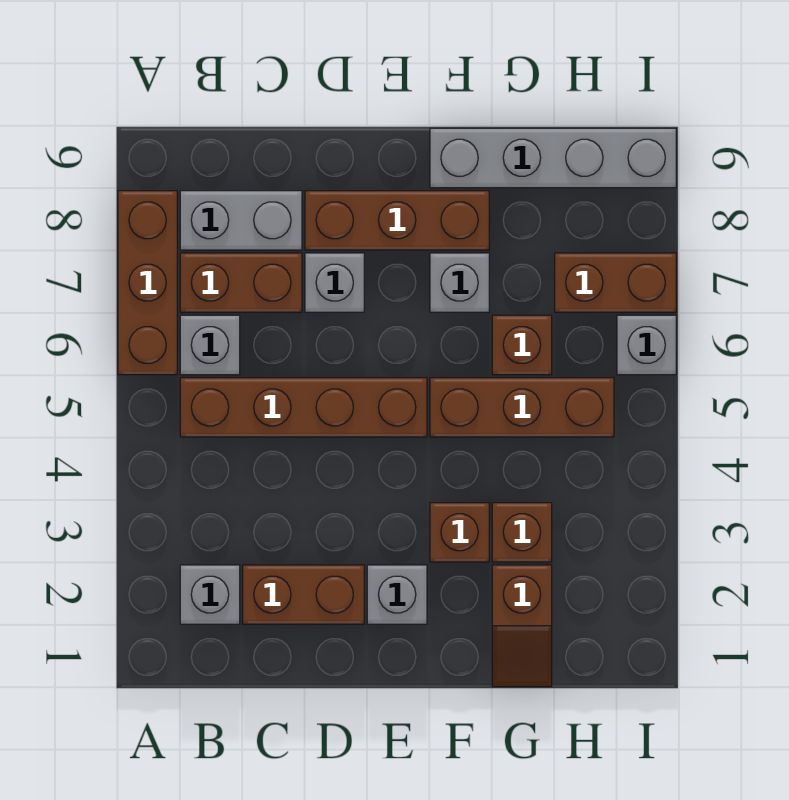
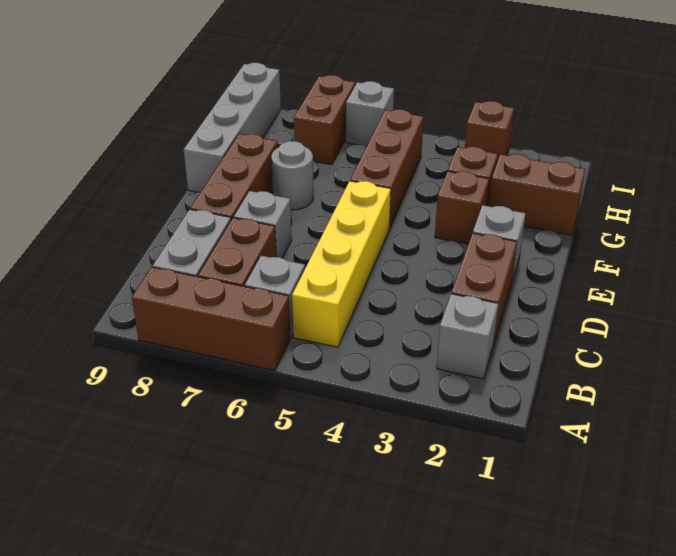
brown brick B5:E5 level 1 -> yellow brick B5:E5 level 1
grey brick F7 level 1 -> grey round brick F7 level 1
brown slope G1:G2 level 1 top 2 -> brown brick G1:G2 level 1
brown brick G6 level 1 -> brown brick I3 level 1

